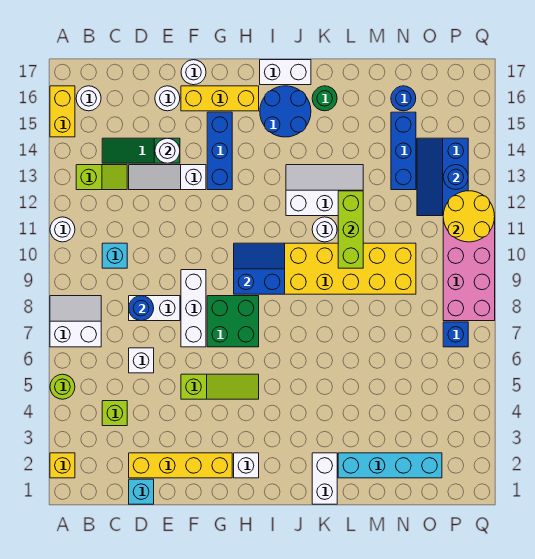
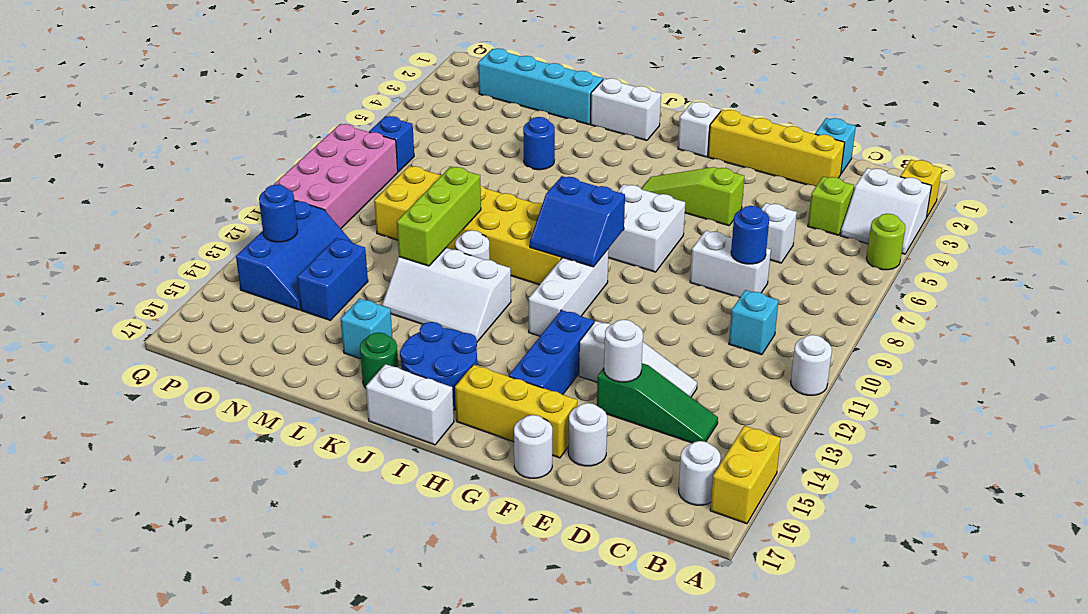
white slope A7:B8 level 1 top 7 -> white slope A3:B4 level 1 top 3
lime slope B13:C13 level 1 top B -> none
white brick F7:F9 level 1 -> white brick H10:H12 level 1
green brick G7:H8 level 1 -> white brick G7:H8 level 1
white brick K1:K2 level 1 -> white brick J2:K2 level 1
none -> cyan brick L15 level 1
blue brick N13:N15 level 1 -> blue brick N13:N14 level 1
blue round brick N16 level 1 -> blue round brick L5 level 1
yellow round brick P11:Q12 level 2 -> none

